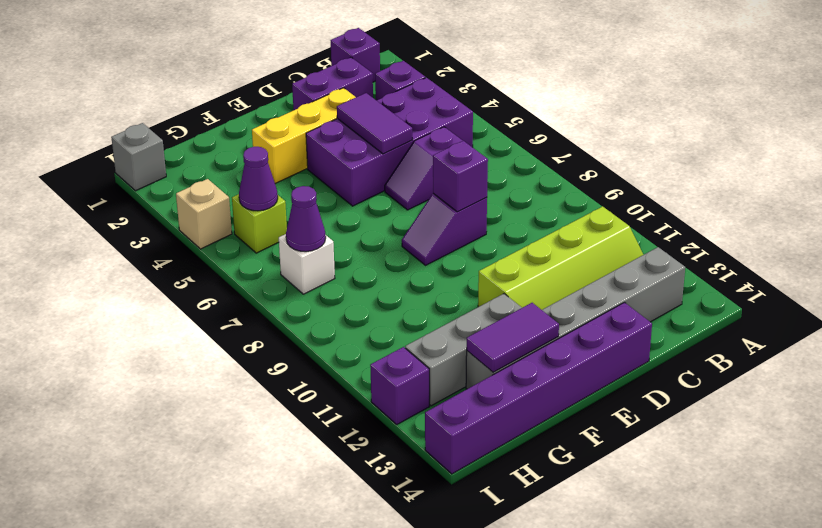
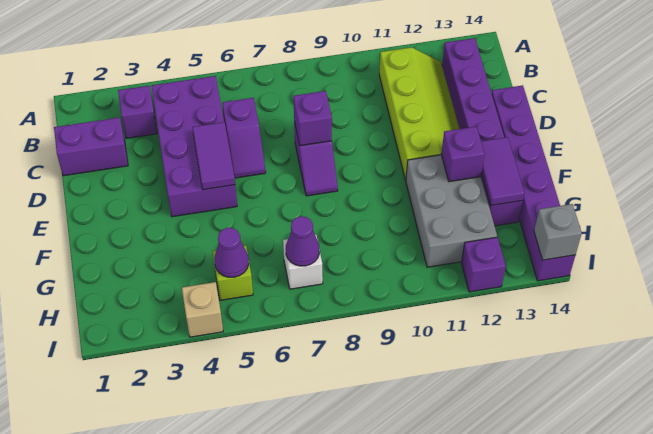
purple brick B1 level 1 -> purple brick F12 level 2
grey brick B13:G13 level 1 -> purple brick B13:G13 level 1
purple brick C2:D2 level 1 -> purple brick C1:C2 level 1
yellow brick D3:F3 level 1 -> none
purple tile D4:D5 level 2 -> purple tile D5:E5 level 2
grey brick F12:H12 level 1 -> grey brick F11:H12 level 1
grey brick I1 level 1 -> grey brick I14 level 2

